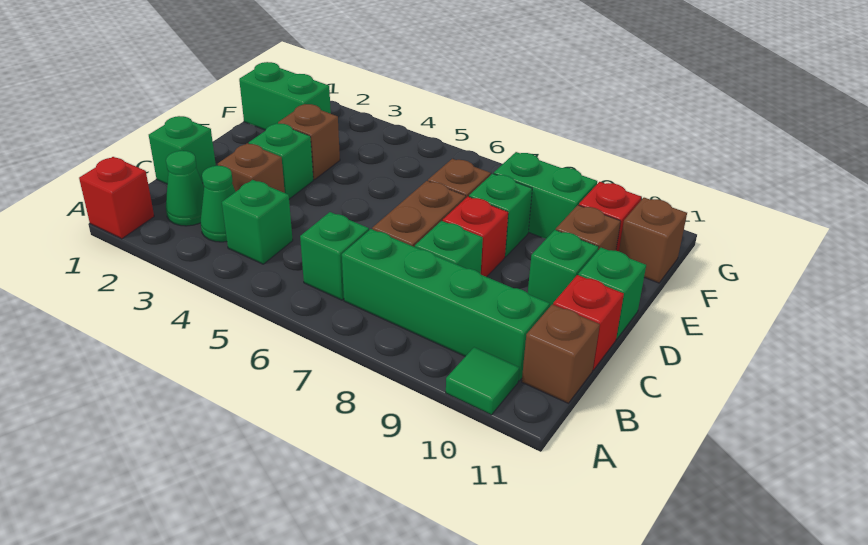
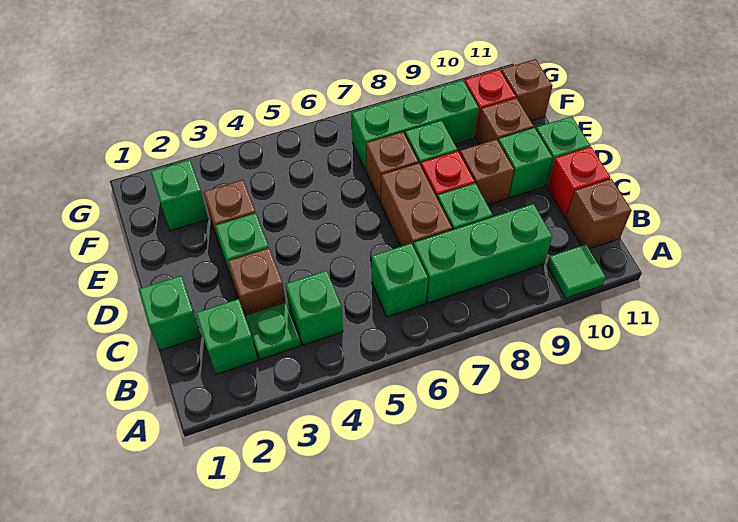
red brick A1 level 1 -> none
green cone B2 level 1 -> green brick B2 level 1
green cone B3 level 1 -> green plate B3 level 1
green brick B7:B10 level 1 -> green brick B7:B9 level 1
none -> brown brick D9 level 1
green brick F1:F2 level 1 -> green brick F2 level 1
green brick F8:F9 level 1 -> green brick F7:F9 level 1

